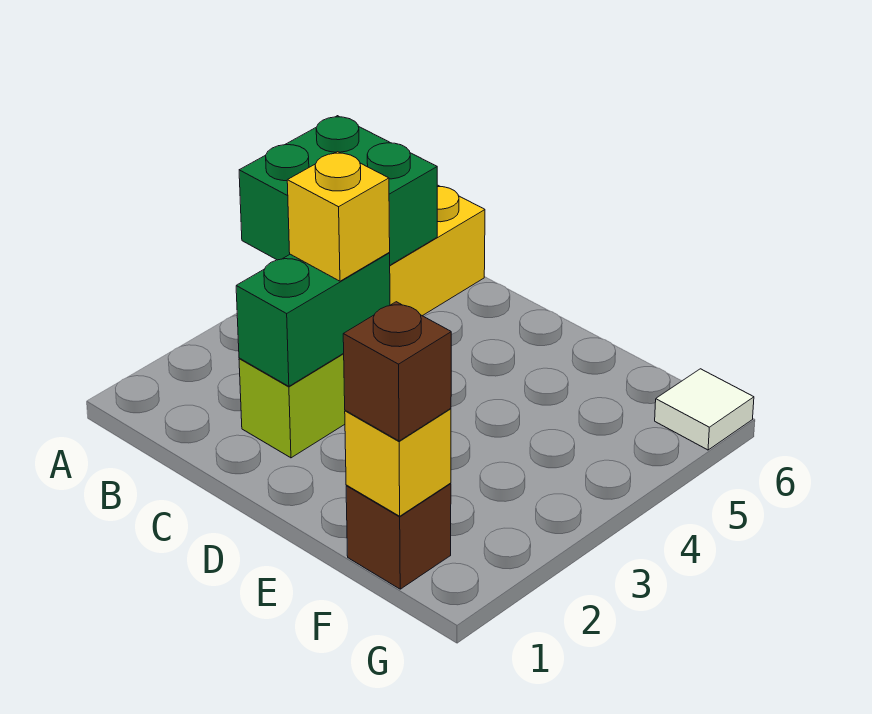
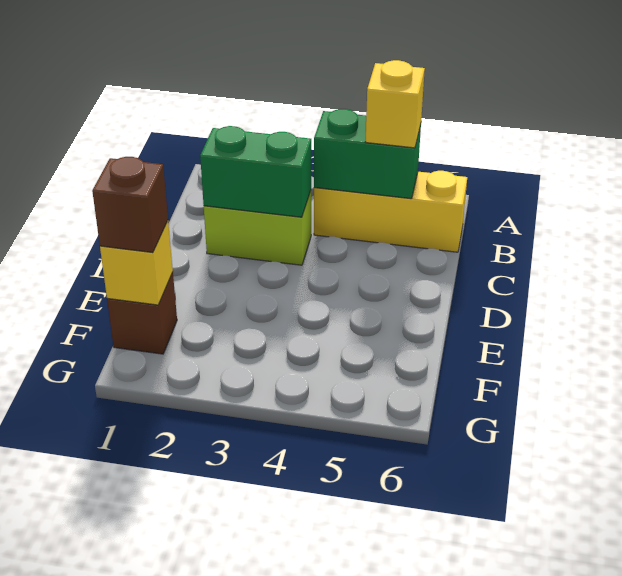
green brick A4:B5 level 2 -> green brick B4:B5 level 2
yellow brick C3 level 3 -> yellow brick B5 level 3
white tile G6 level 1 -> none

